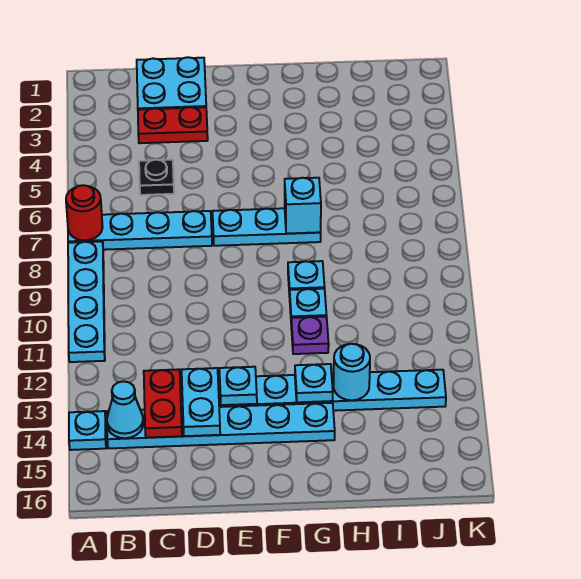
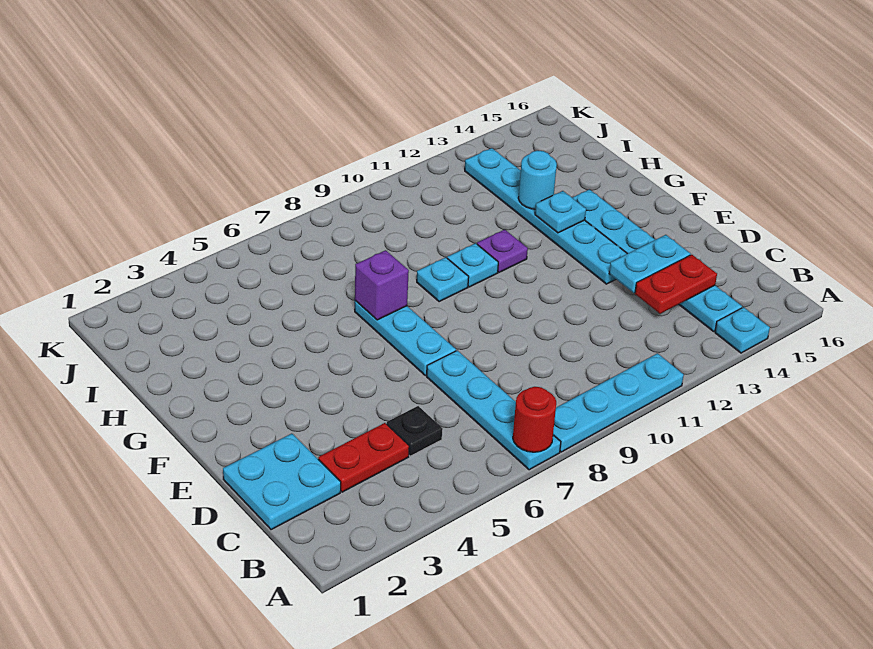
cyan cone B14 level 2 -> none
red plate C3:D3 level 1 -> red plate C3:C4 level 1
cyan plate E13 level 2 -> none
cyan brick G7 level 2 -> purple brick G7 level 2

